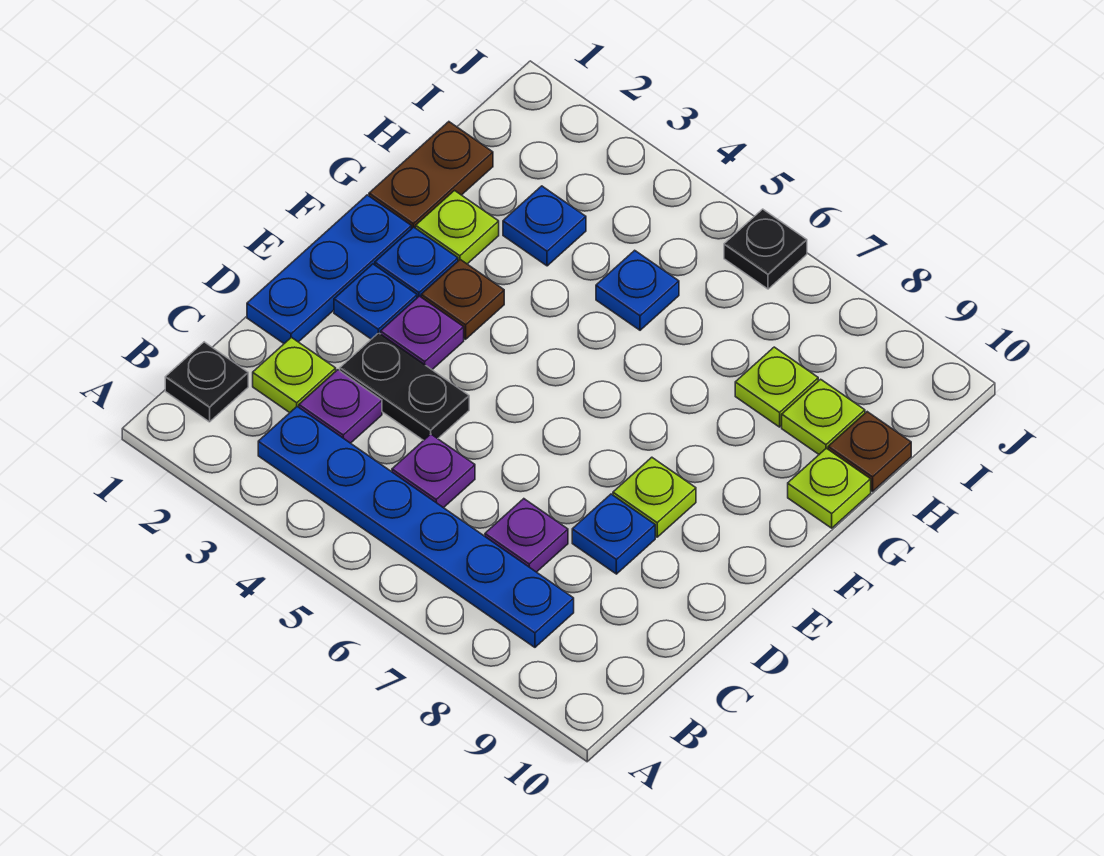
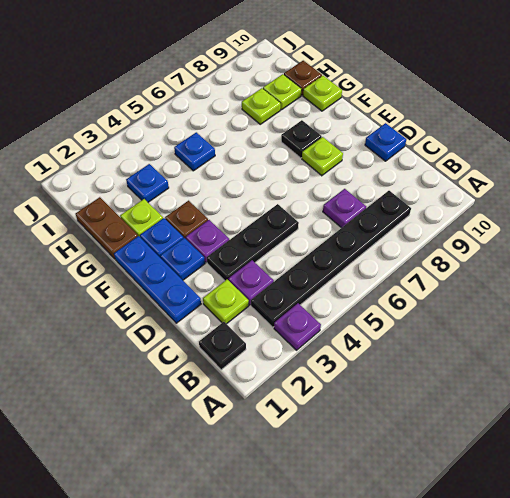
blue plate B3:B8 level 1 -> black plate B3:B8 level 1
purple plate C5 level 1 -> purple plate A3 level 1
black plate D3:D4 level 1 -> black plate D3:D5 level 1
blue plate D8 level 1 -> blue plate D10 level 1
black plate J6 level 1 -> black plate F8 level 1

